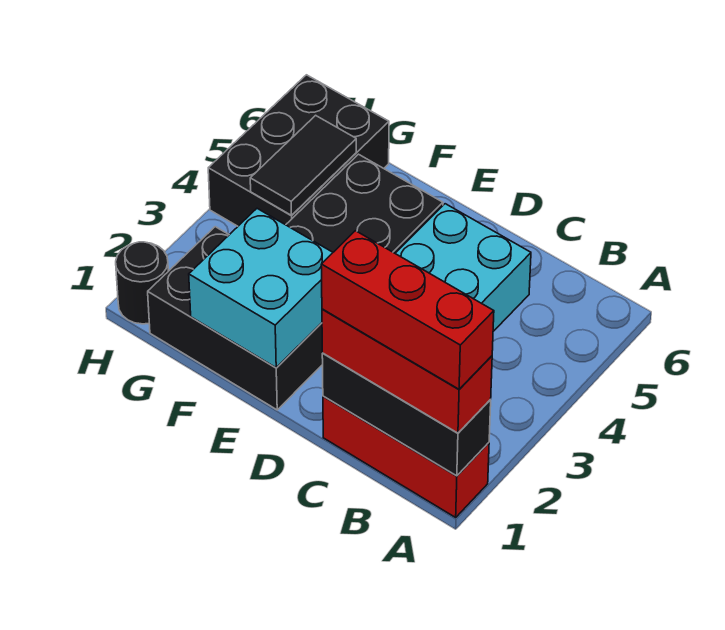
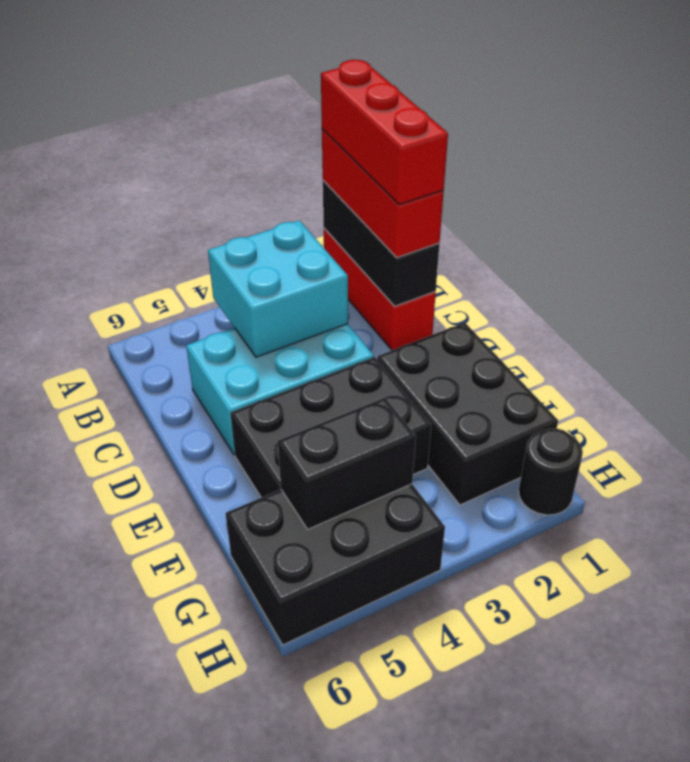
cyan brick E1:F2 level 2 -> cyan brick B3:C4 level 2
black tile G4:G5 level 2 -> black brick G4:G5 level 2

